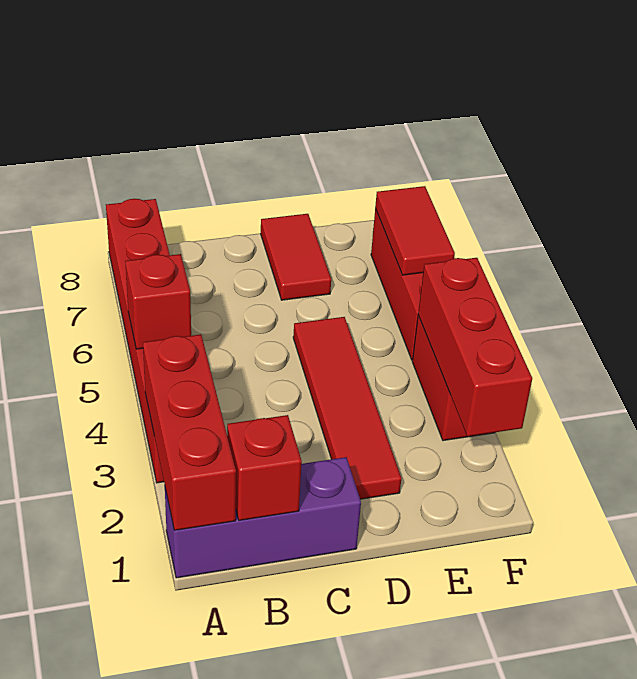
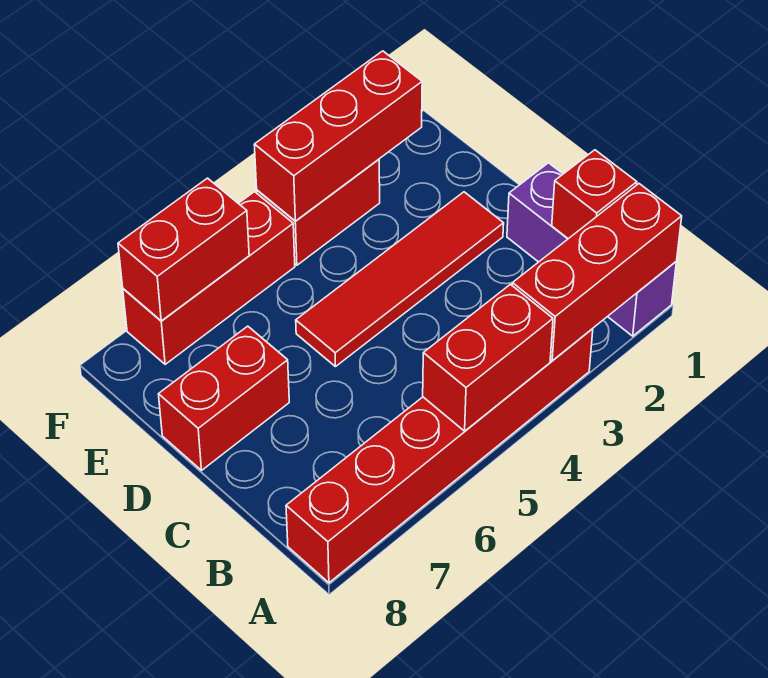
red brick A5 level 2 -> red brick A4:A5 level 2
red tile D7:D8 level 1 -> red brick D7:D8 level 1
red tile F6:F7 level 2 -> red brick F6:F7 level 2

